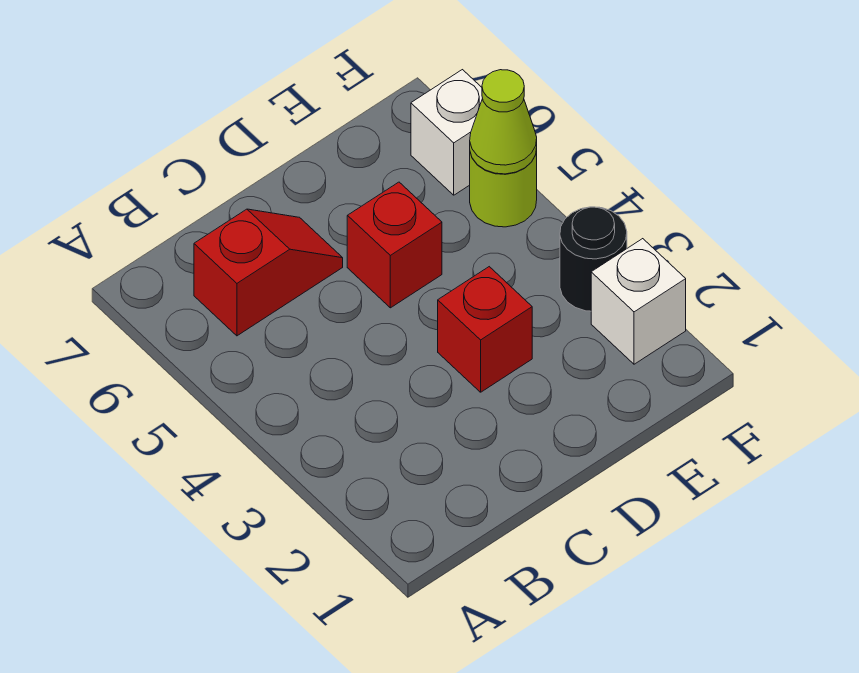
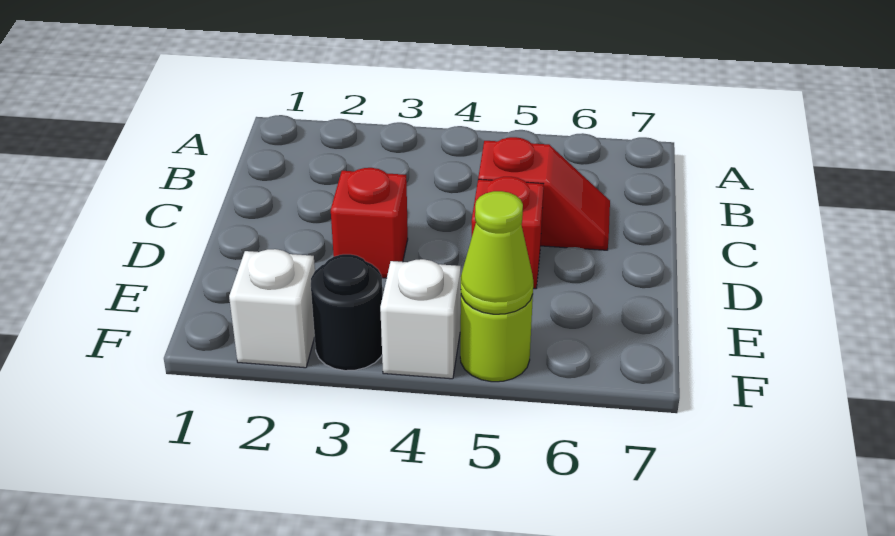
red slope B6:C6 level 1 top B -> red slope C5:C6 level 1 top 5
white brick F6 level 1 -> white brick F4 level 1

